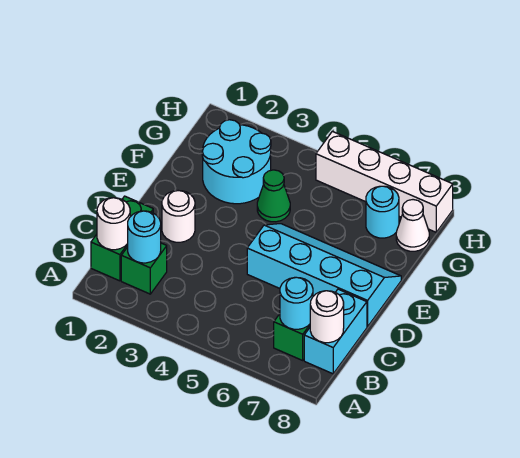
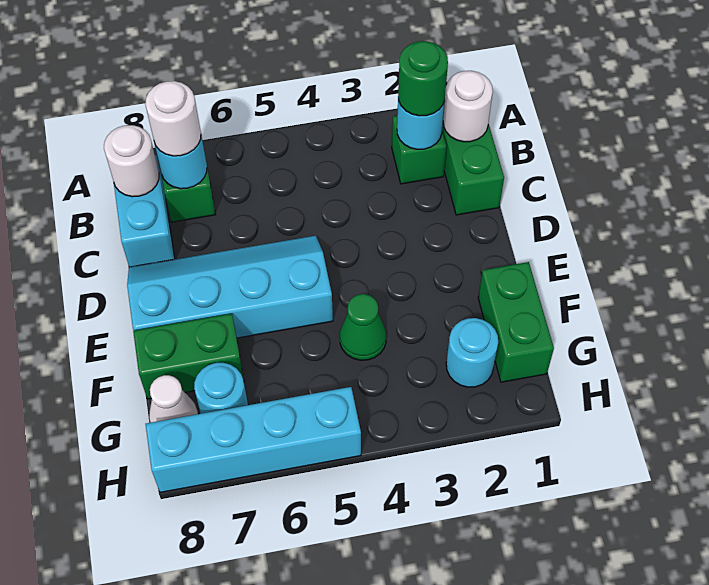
none -> green round brick B2 level 3
white round brick D2 level 1 -> white round brick B7 level 3
cyan slope D5:E8 level 1 top D -> cyan slope D5:E8 level 1 top E
none -> green brick F1:G1 level 1
cyan round brick F2:G3 level 1 -> cyan round brick G2 level 1
none -> green brick F7:F8 level 1
white brick H5:H8 level 1 -> cyan brick H5:H8 level 1

